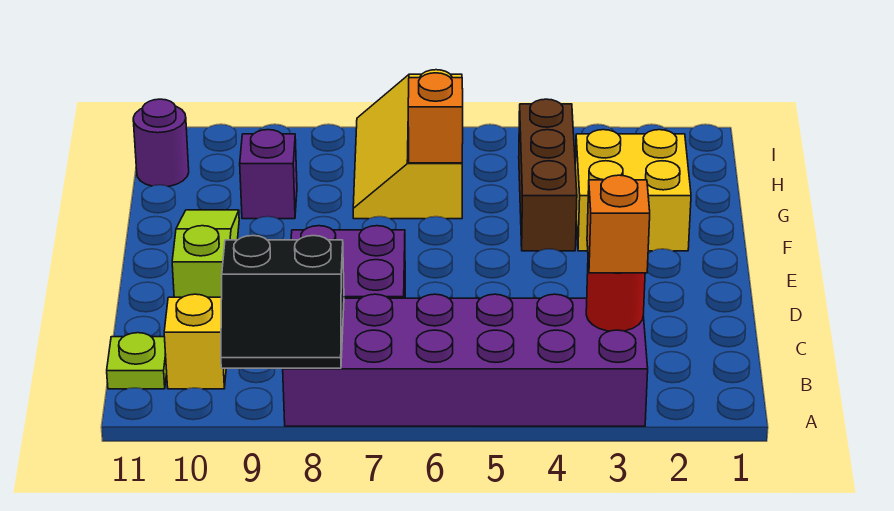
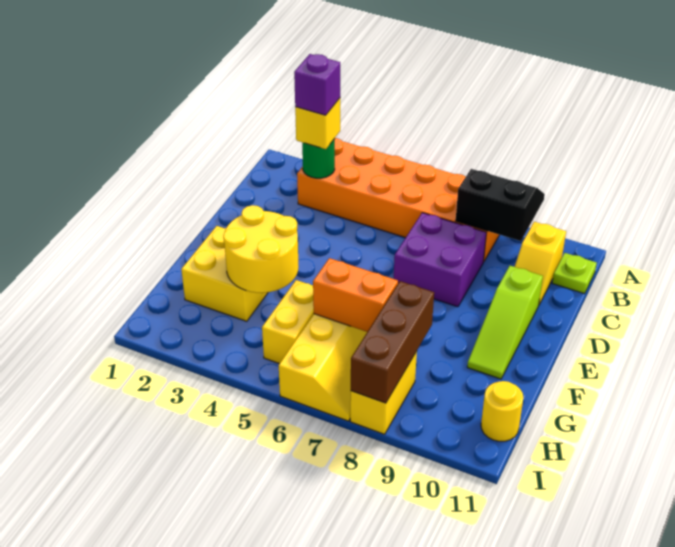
purple brick A3:B8 level 1 -> orange brick A3:B8 level 1
red round brick B3 level 2 -> green round brick B3 level 2
orange brick B3 level 3 -> yellow brick B3 level 3
none -> yellow round brick F3:G4 level 2
brown brick F4:H4 level 1 -> brown brick G8:I8 level 2
none -> yellow brick G5:H5 level 1
orange brick G6 level 2 -> orange brick G6:G7 level 2
purple brick G9 level 1 -> purple brick B3 level 4
none -> yellow brick H8:I8 level 1
purple round brick H11 level 1 -> yellow round brick H11 level 1

